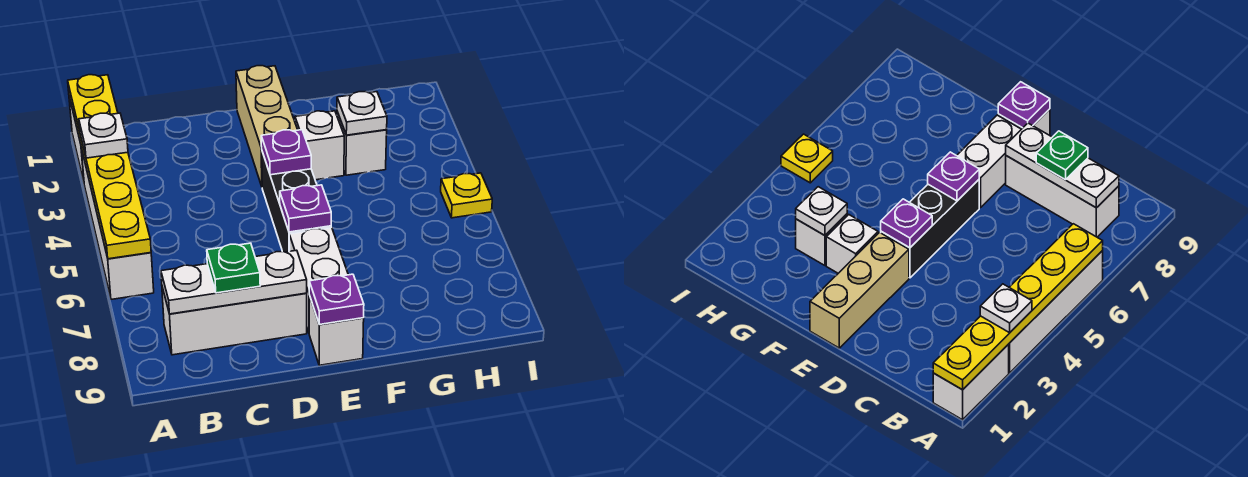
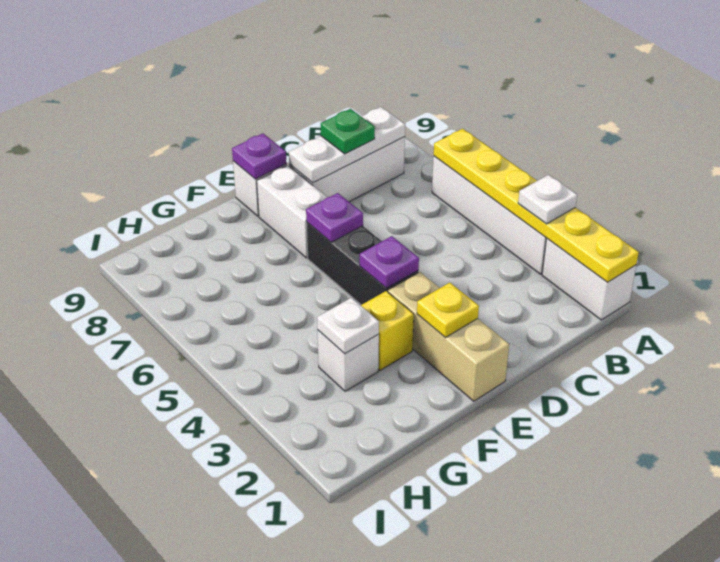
white brick F3 level 1 -> yellow brick F3 level 1
yellow plate I5 level 1 -> yellow plate E2 level 2

